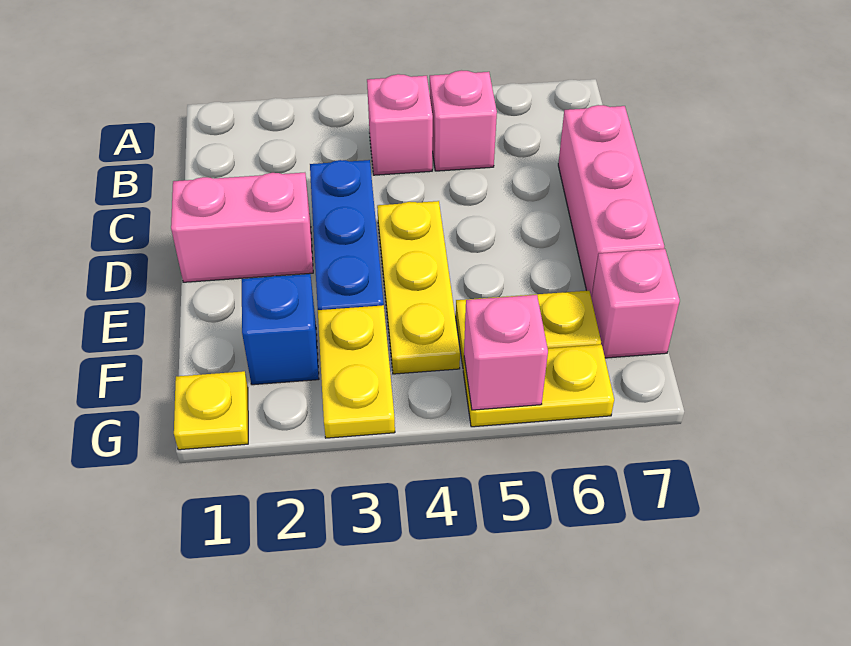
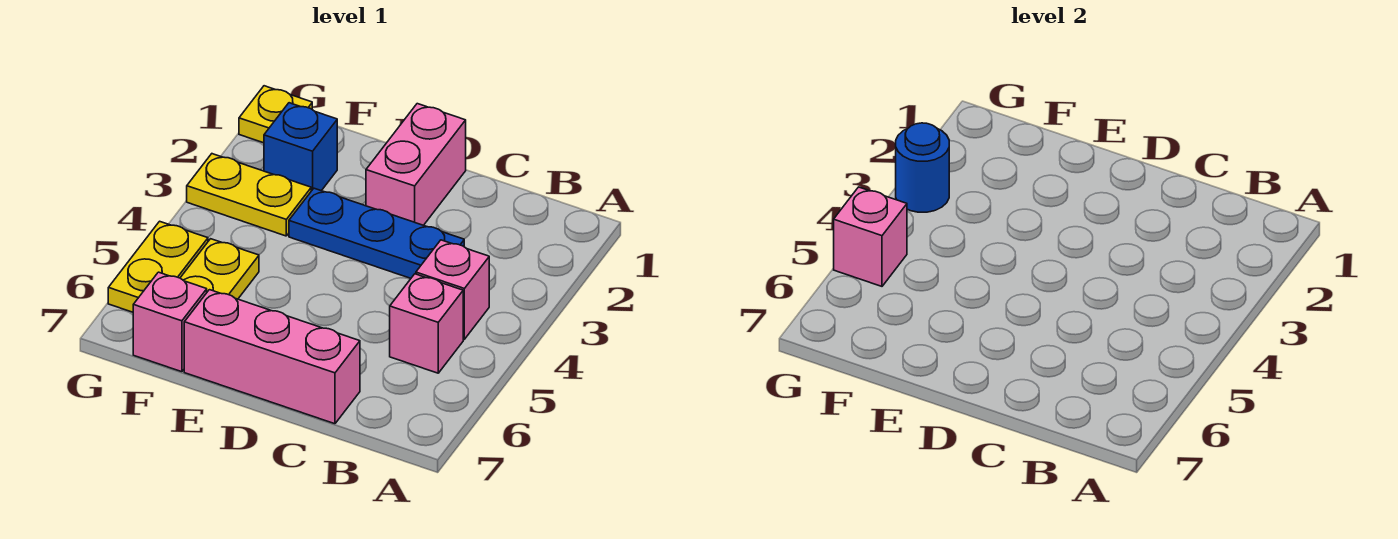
yellow plate D4:F4 level 1 -> none
none -> blue round brick G3 level 2

